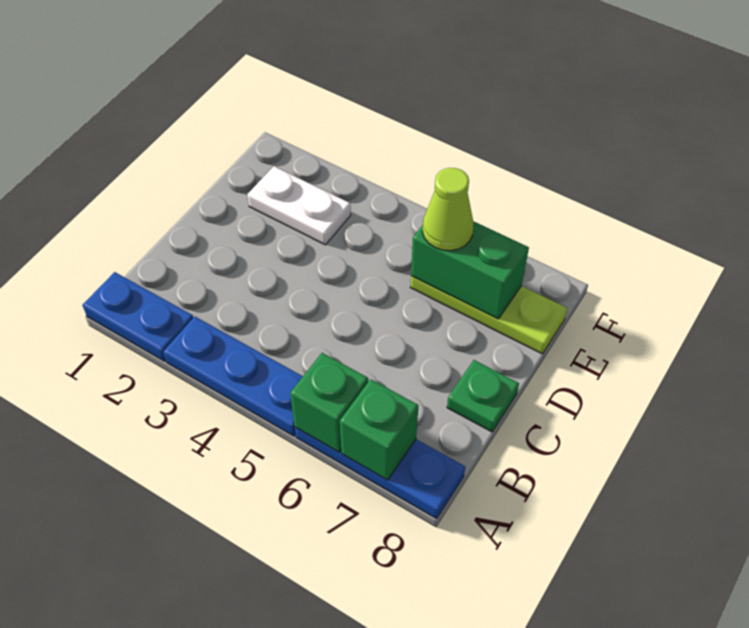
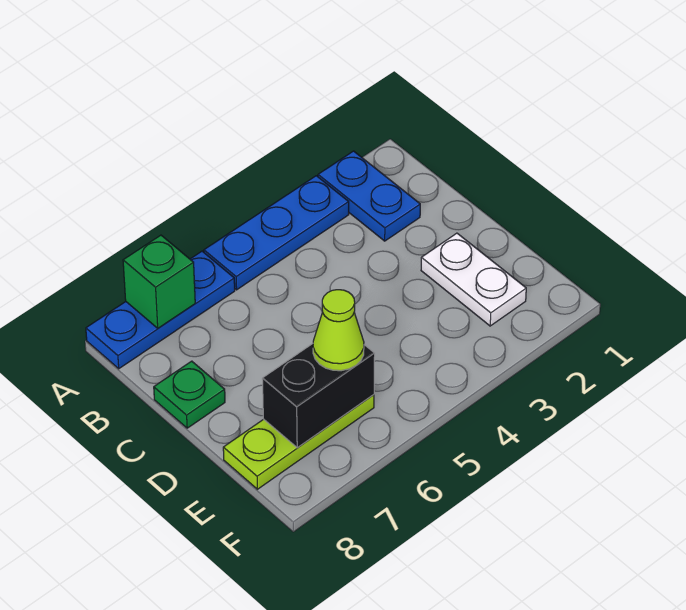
blue plate A1:A2 level 1 -> blue plate A2:B2 level 1
green brick A6 level 2 -> none
white plate E2:E3 level 1 -> white plate D2:E2 level 1
green brick E6:E7 level 2 -> black brick E6:E7 level 2

